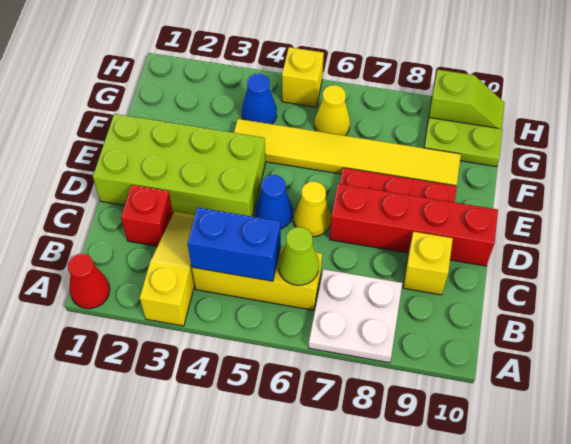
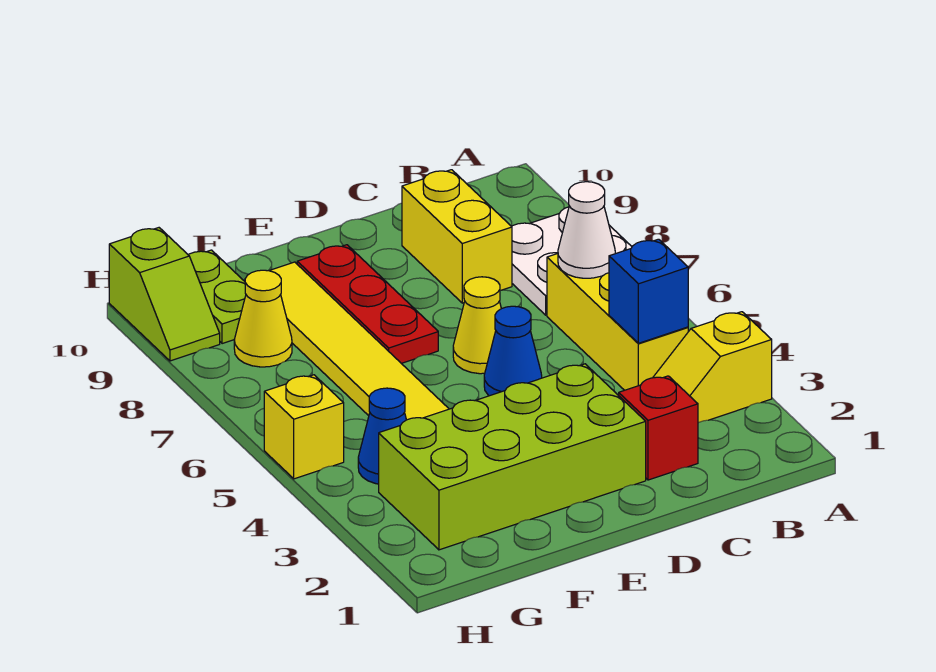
red cone A1 level 1 -> none
yellow slope A3:C3 level 1 top A -> yellow slope A3:B3 level 1 top A
blue brick B4:B5 level 2 -> blue brick B4 level 2
lime cone B6 level 2 -> white cone B6 level 2
yellow brick C9 level 1 -> yellow brick C8:C9 level 1
lime brick D1:E4 level 1 -> lime brick D2:G3 level 1
red brick D7:D10 level 1 -> none
yellow cone G6 level 1 -> yellow cone G8 level 1
lime slope H9:H10 level 1 top 9 -> lime slope H9:H10 level 1 top 10

